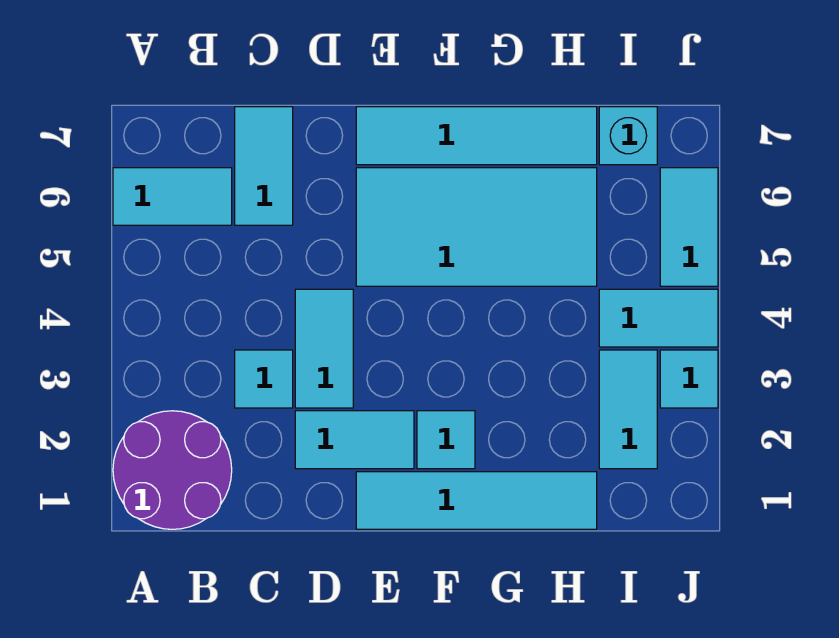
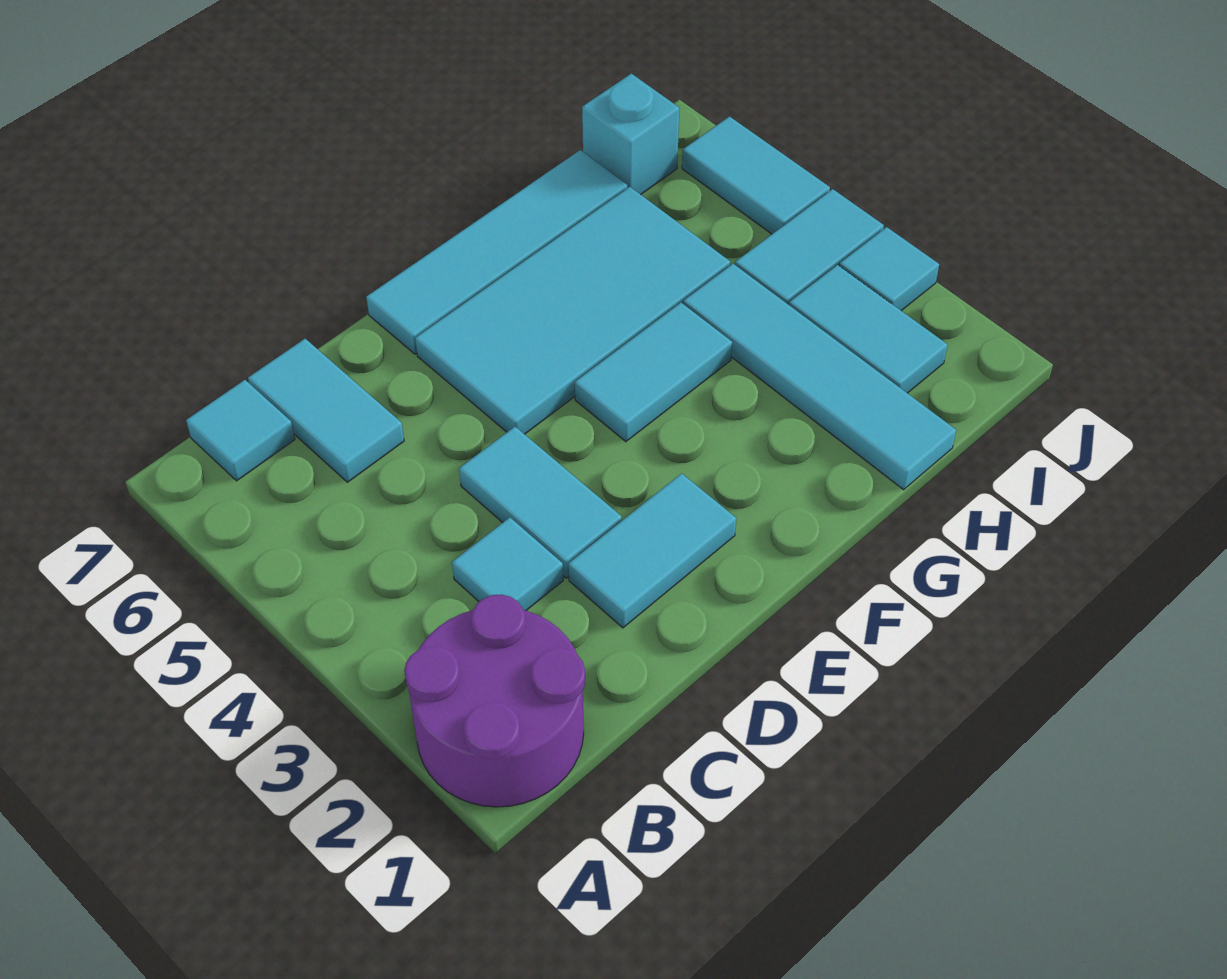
cyan tile A6:B6 level 1 -> cyan tile F4:G4 level 1
cyan tile E1:H1 level 1 -> cyan tile H1:H4 level 1
cyan tile F2 level 1 -> cyan tile B7 level 1

